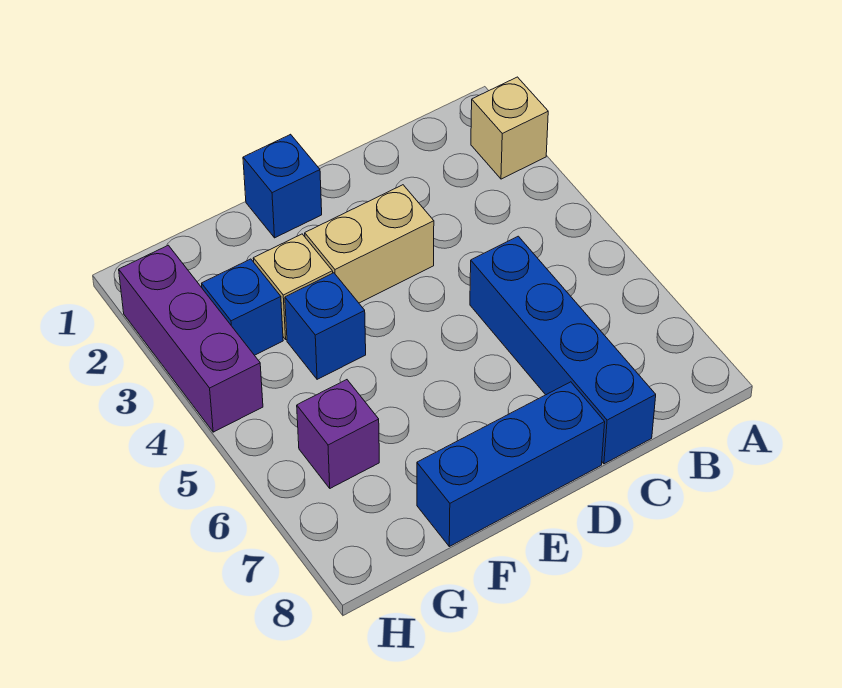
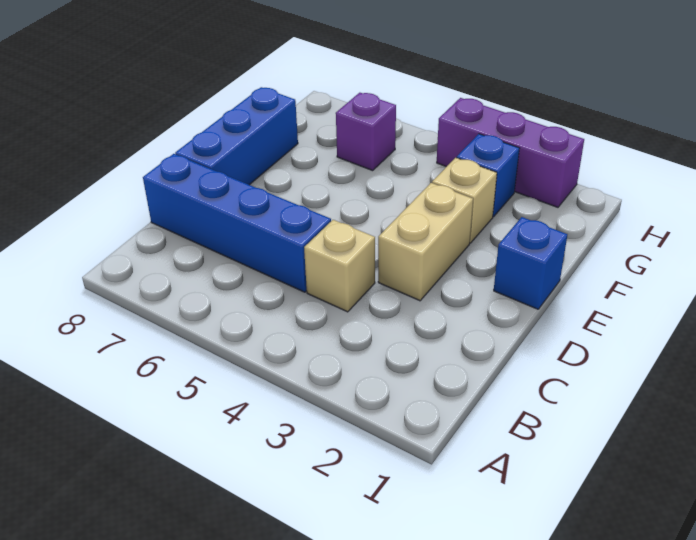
tan brick A2 level 1 -> tan brick C4 level 1
blue brick F4 level 1 -> none

